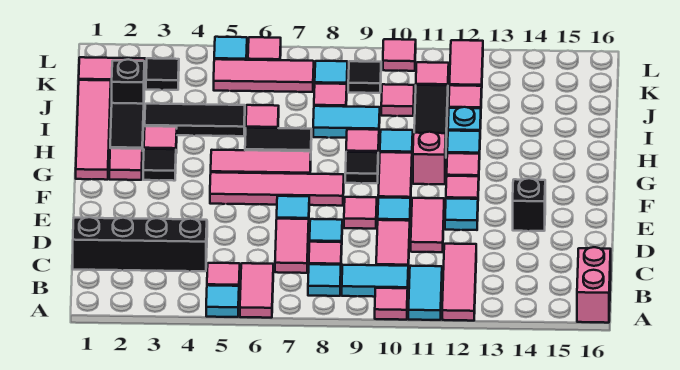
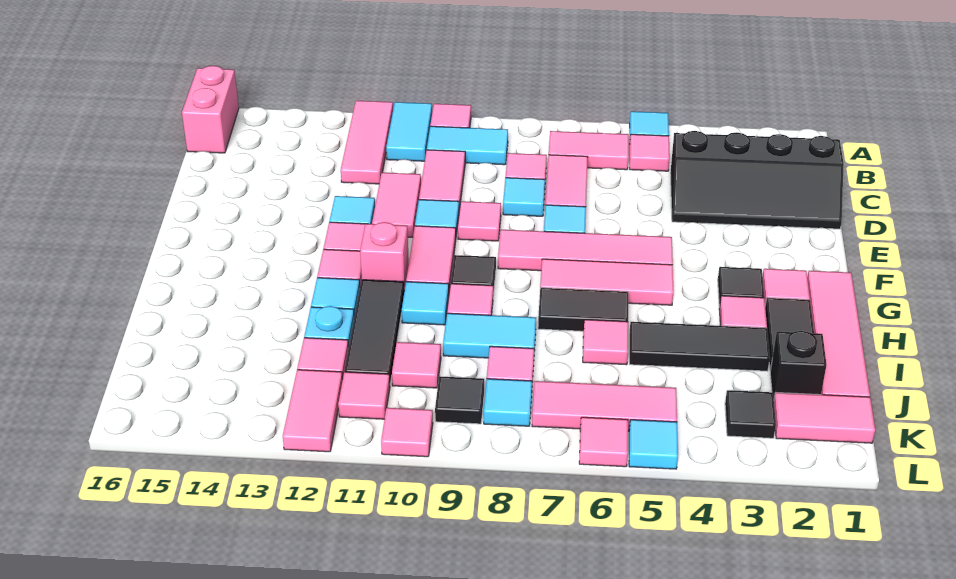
pink tile A6:B6 level 1 -> pink tile B6:B7 level 1
cyan tile B8 level 1 -> none
black brick E14 level 1 -> none

